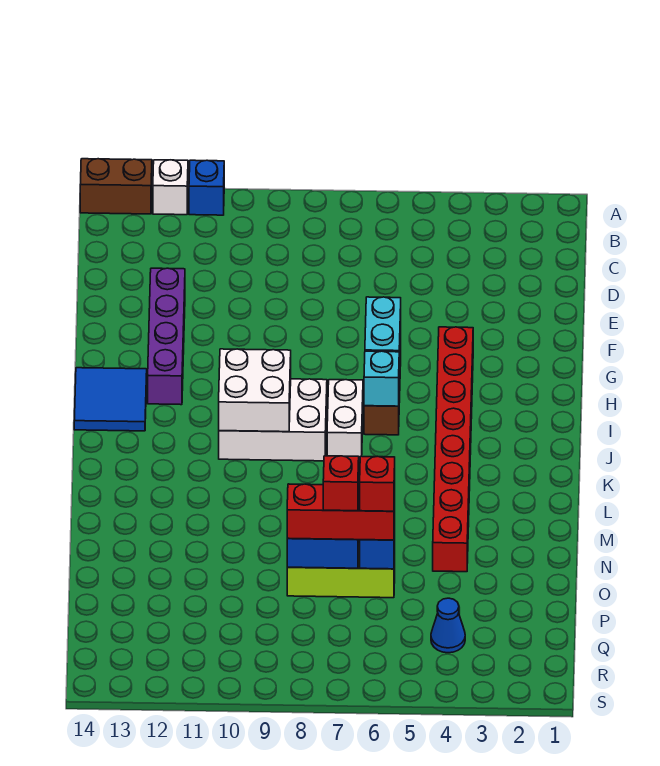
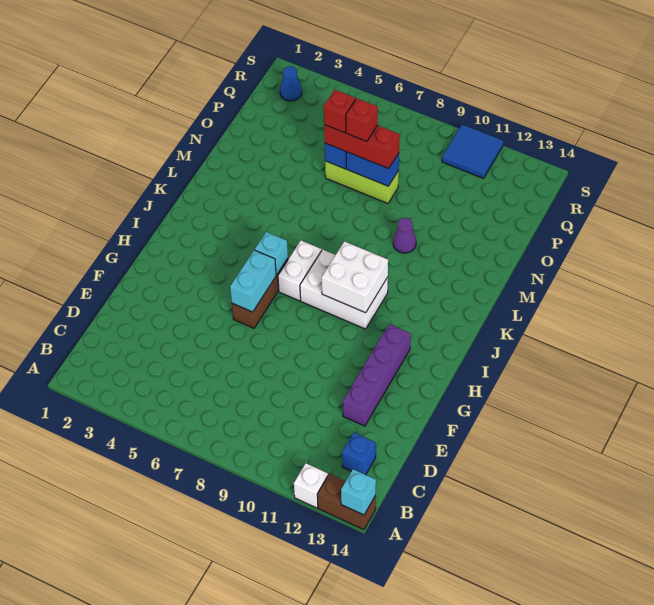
blue brick A11 level 1 -> blue brick C13 level 1
none -> cyan brick A14 level 2
red brick G4:N4 level 1 -> none
blue tile H13:I14 level 1 -> blue tile R10:S11 level 1
none -> purple cone M10 level 1
blue cone Q4 level 1 -> blue cone R2 level 1

